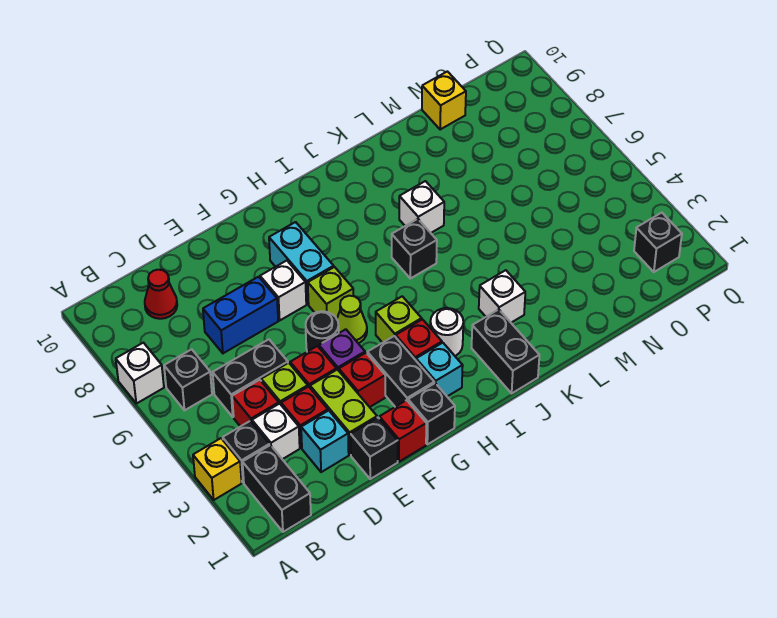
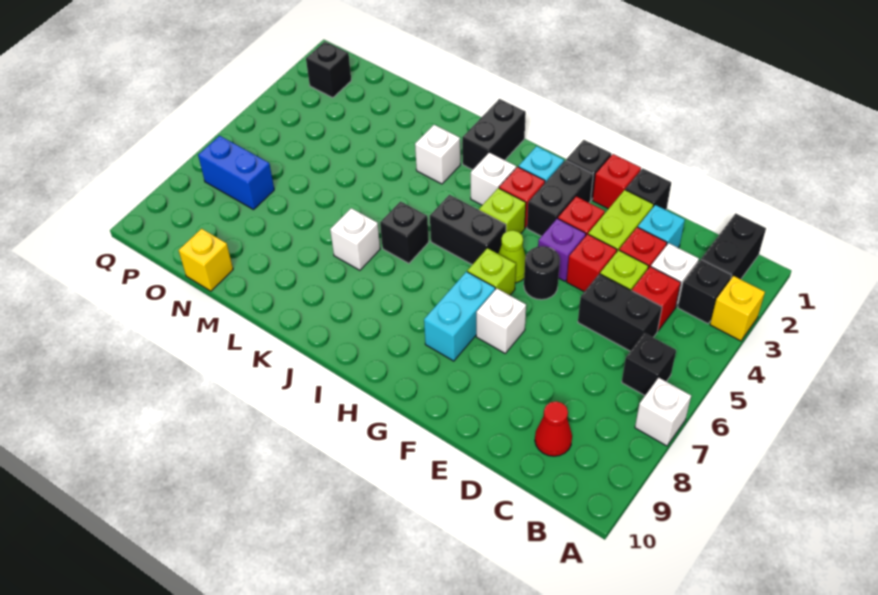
blue brick D7:E7 level 1 -> blue brick O7:P7 level 1
none -> black brick H5:I5 level 1
white round brick I3 level 1 -> white brick I3 level 1

